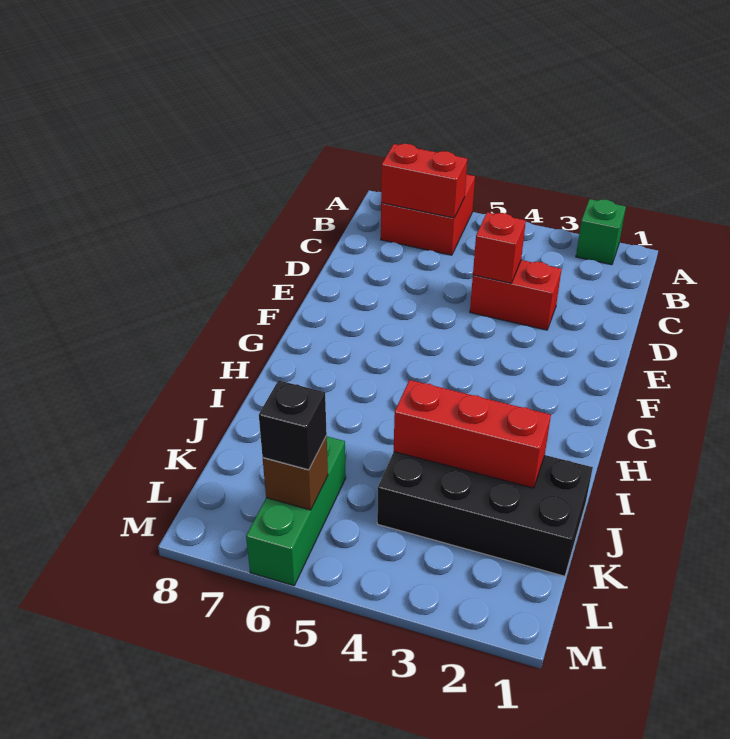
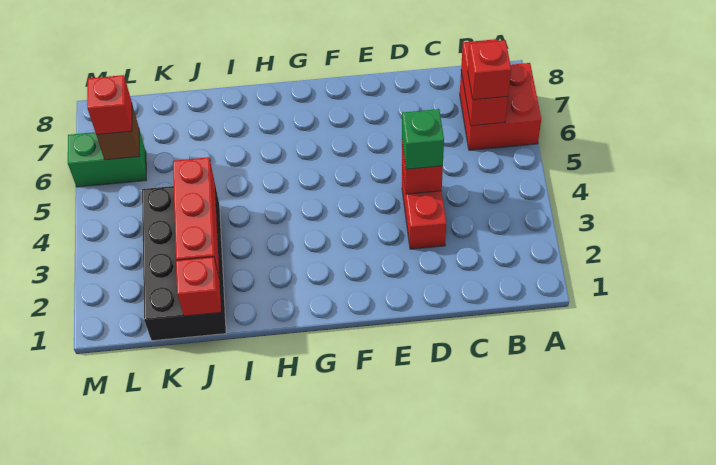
green brick A2 level 1 -> green brick D4 level 3
none -> red brick B6 level 3
none -> red brick J1 level 2
green brick K6:M6 level 1 -> green brick L6:M6 level 1
black brick L6 level 3 -> red brick L6 level 3

